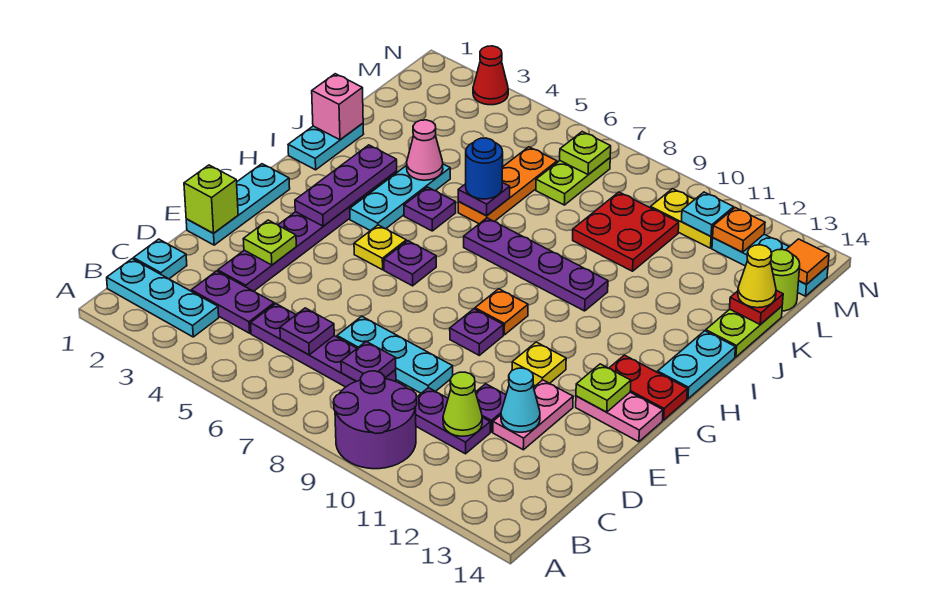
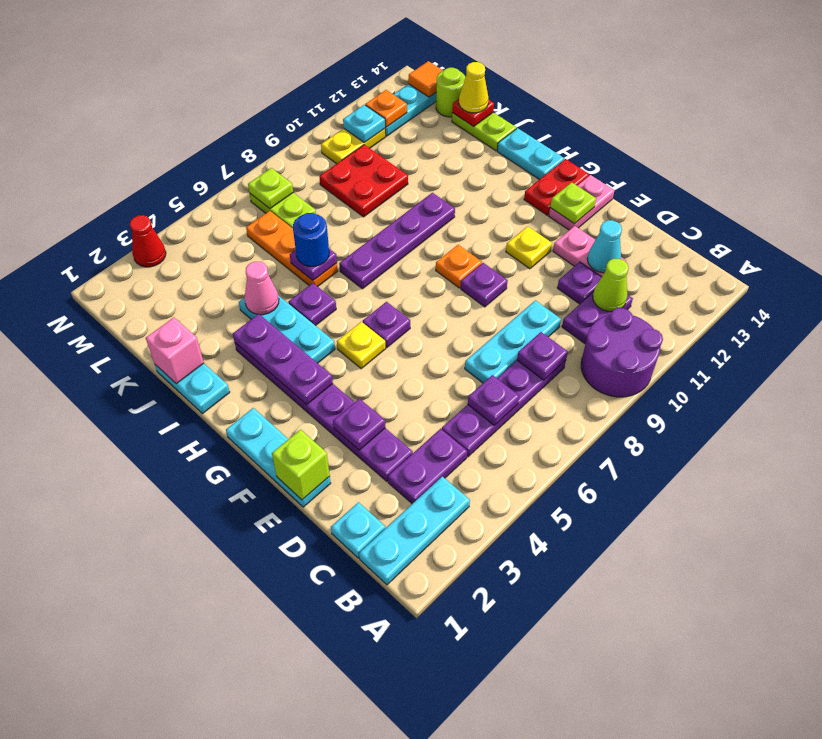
lime plate E3 level 2 -> purple plate E3 level 2

